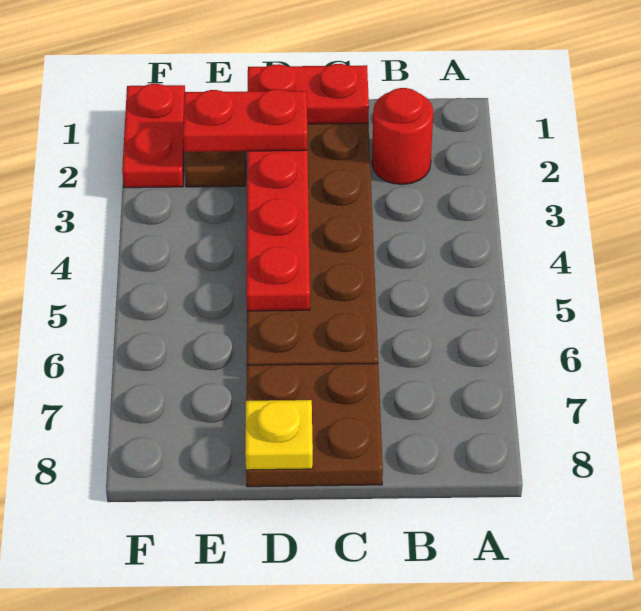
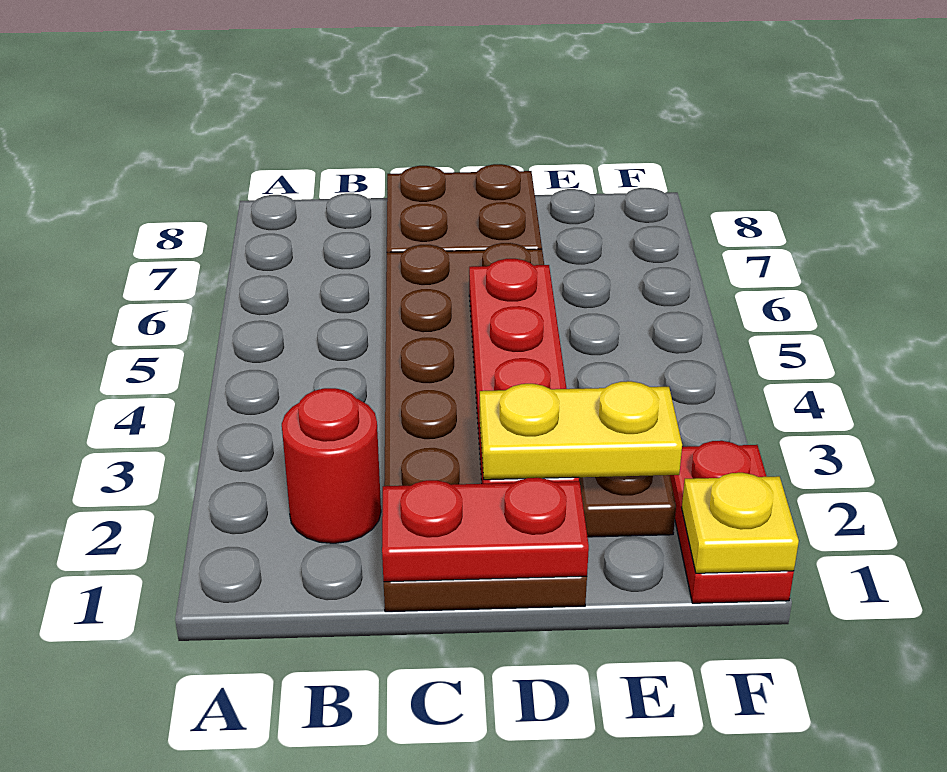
red plate D2:E2 level 3 -> yellow plate D2:E2 level 3
yellow plate D8 level 2 -> yellow plate F1 level 2

